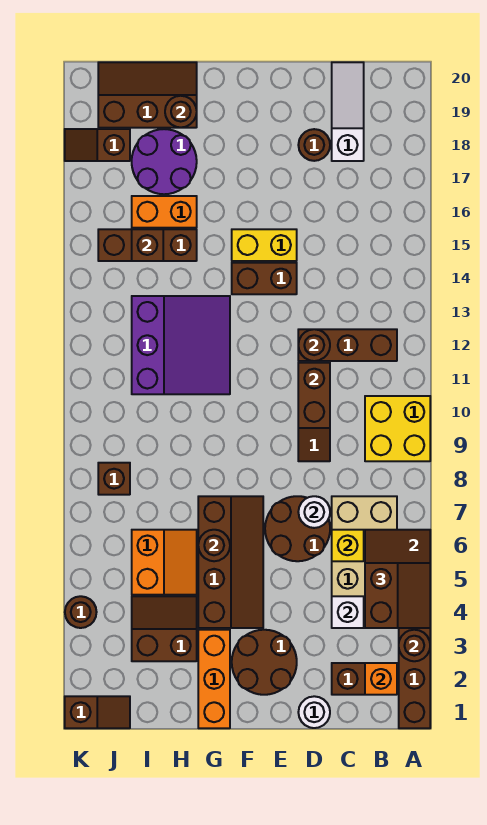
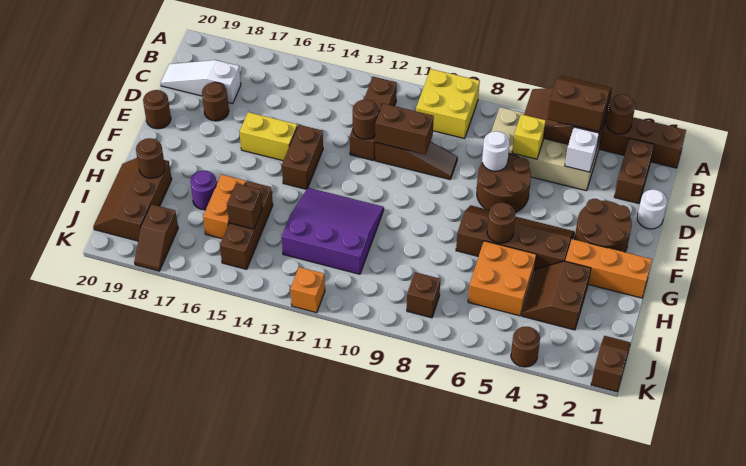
orange brick B2 level 2 -> orange brick K12 level 1
yellow brick E15:F15 level 1 -> yellow brick E15:E16 level 1
none -> brown round brick E20 level 1
orange slope H5:I6 level 1 top I -> orange brick H5:I6 level 1
purple round brick H17:I18 level 1 -> purple round brick H17 level 1

